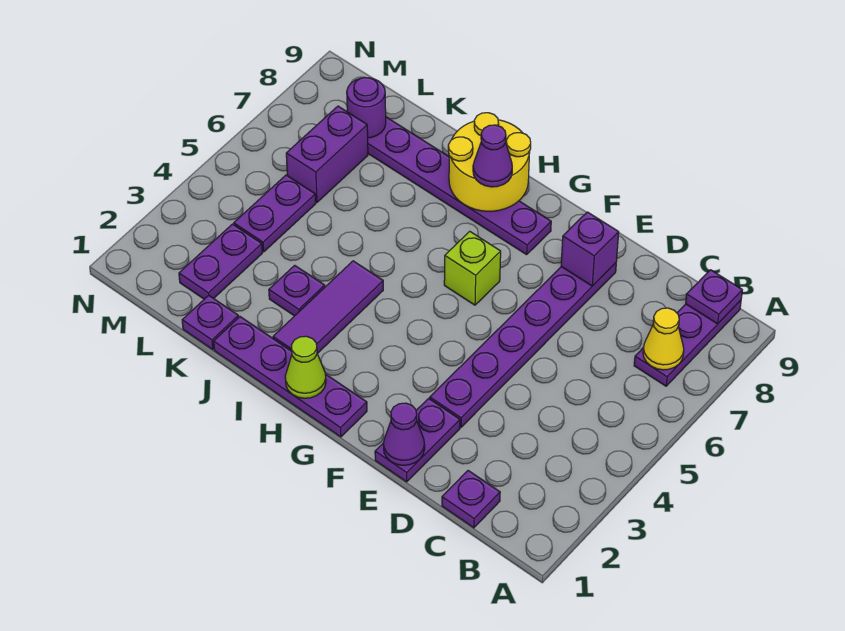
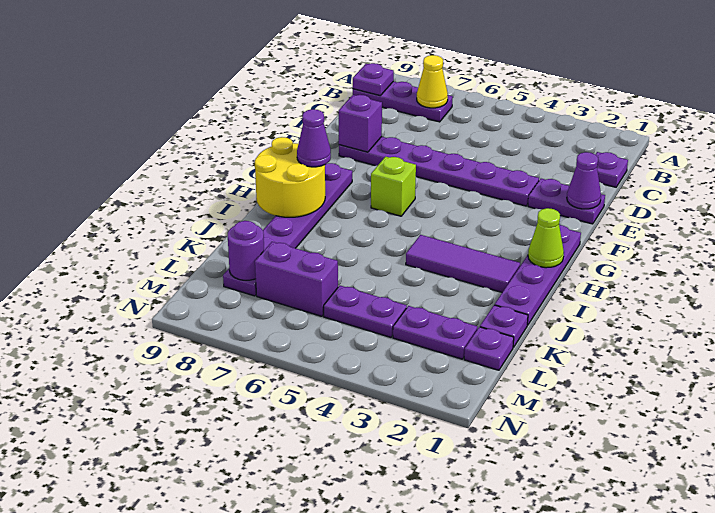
purple plate J3 level 1 -> purple plate L1 level 1

